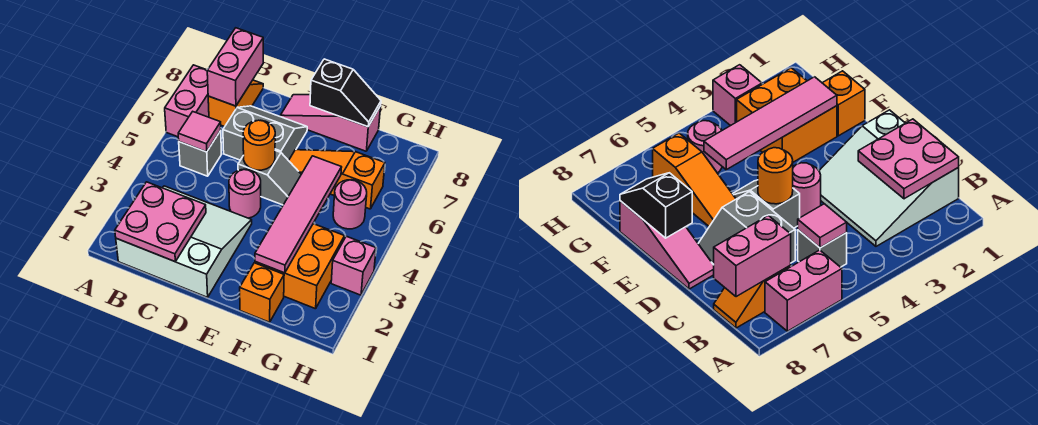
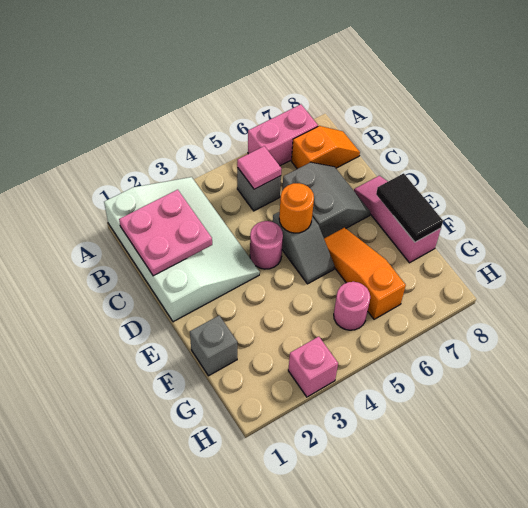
white slope B1:D3 level 1 top 1 -> white slope A1:D3 level 1 top 1
pink brick B7:B8 level 2 -> none
black slope E8:F8 level 2 top E -> black tile E8:F8 level 2
orange brick F1 level 1 -> grey brick F1 level 1
orange brick F2:G3 level 1 -> none
pink tile F2:F5 level 2 -> none

